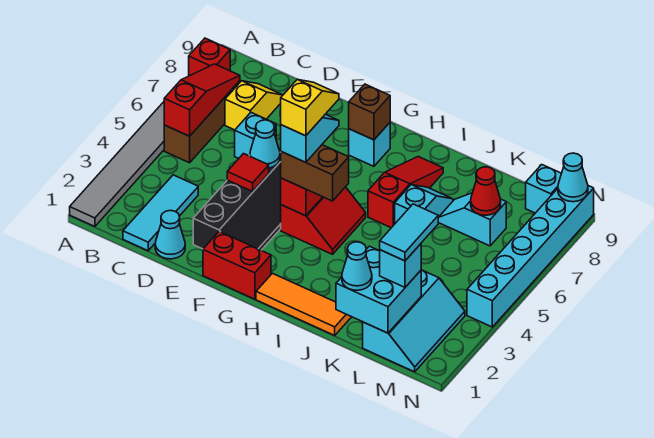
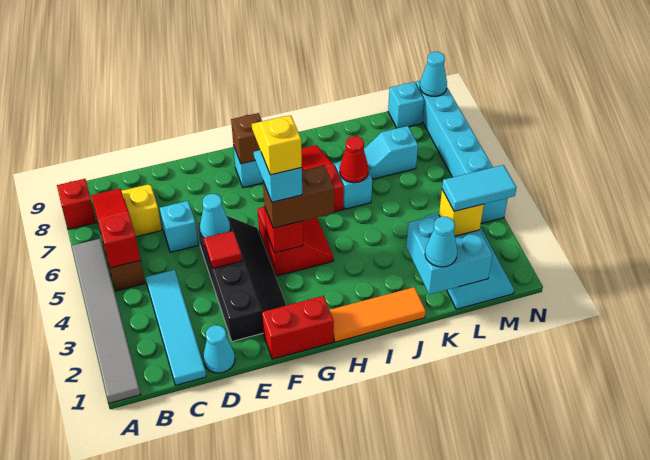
cyan tile C1:C3 level 1 -> cyan tile C1:C4 level 1
cyan brick L2 level 3 -> yellow brick L2 level 3
cyan tile L2:L3 level 4 -> cyan tile L2:M2 level 4
red cone L7 level 2 -> red cone J6 level 2

